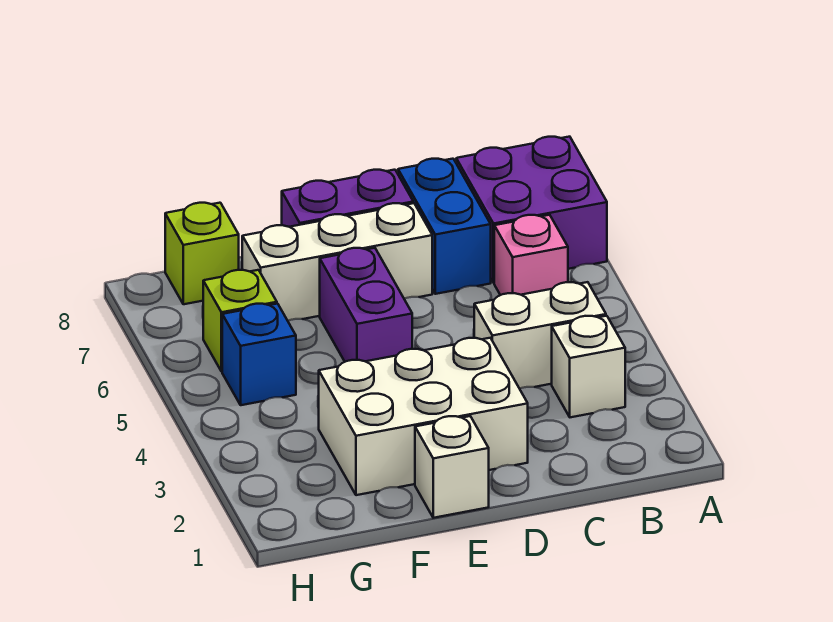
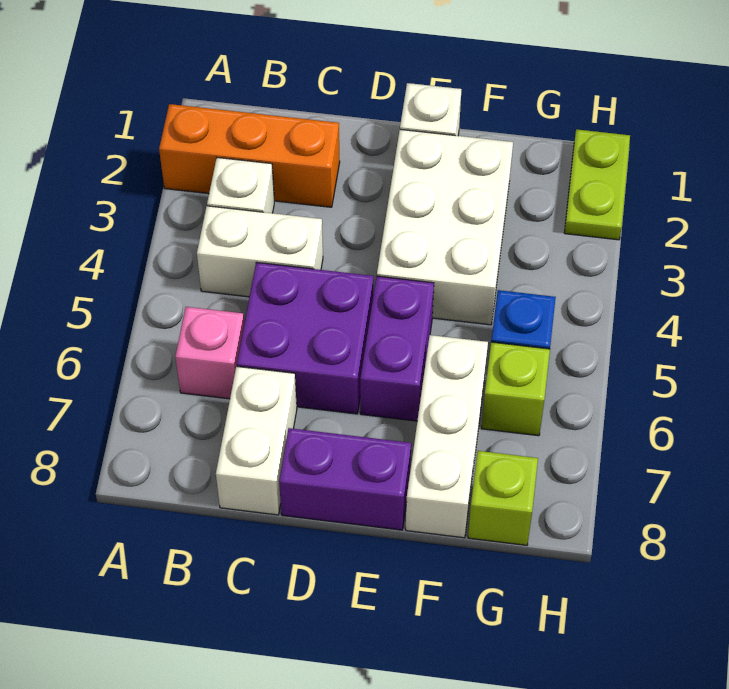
none -> orange brick A2:C2 level 1
purple brick A7:B8 level 1 -> purple brick C5:D6 level 1
blue brick C7:C8 level 1 -> white brick C7:C8 level 1
white brick D2:F3 level 1 -> white brick E2:F4 level 1
white brick D7:F7 level 1 -> white brick F6:F8 level 1
none -> lime plate H1:H2 level 1

